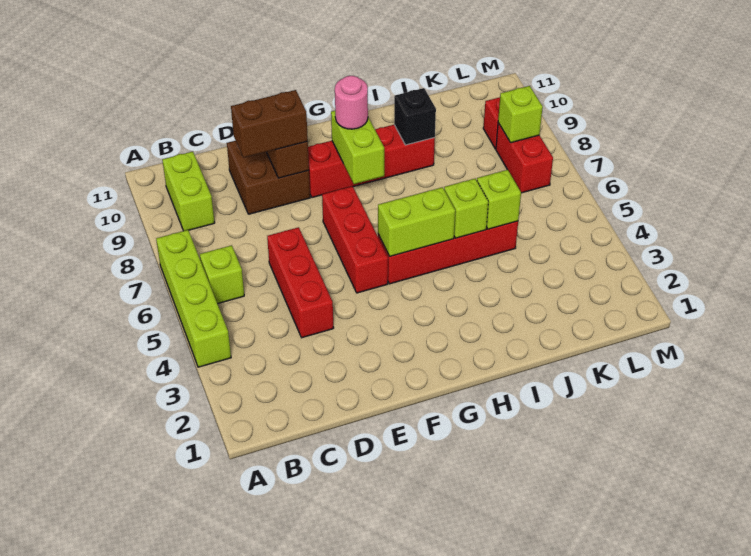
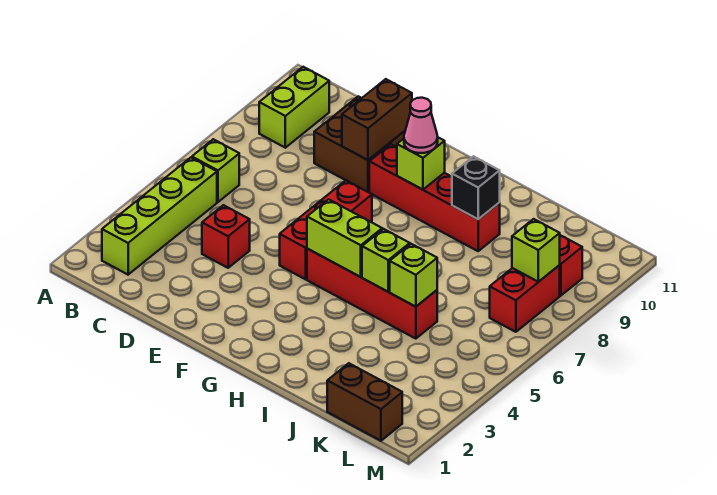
lime brick A4:A7 level 1 -> lime brick B2:B5 level 1
red brick D4:D6 level 1 -> red brick D4 level 1
brown brick D9:E9 level 3 -> brown brick K1:L1 level 1
lime brick G8:G9 level 2 -> lime brick G9 level 2
pink round brick G9 level 3 -> pink cone G9 level 3

